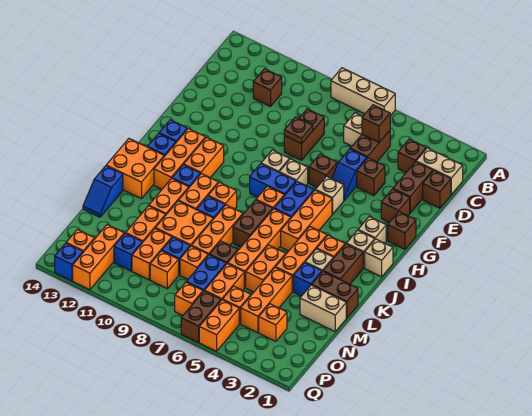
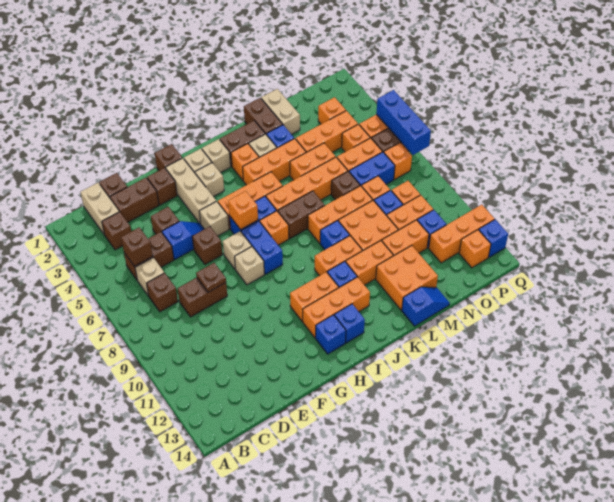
tan brick A6:A8 level 1 -> tan brick G2:G4 level 1
brown brick C11 level 1 -> brown brick C7 level 1
tan brick I1 level 1 -> tan brick H3 level 1
orange brick J9 level 1 -> orange brick H6 level 2
orange brick J13:K14 level 1 -> orange brick L12:M13 level 1
none -> blue brick Q5:Q7 level 2

